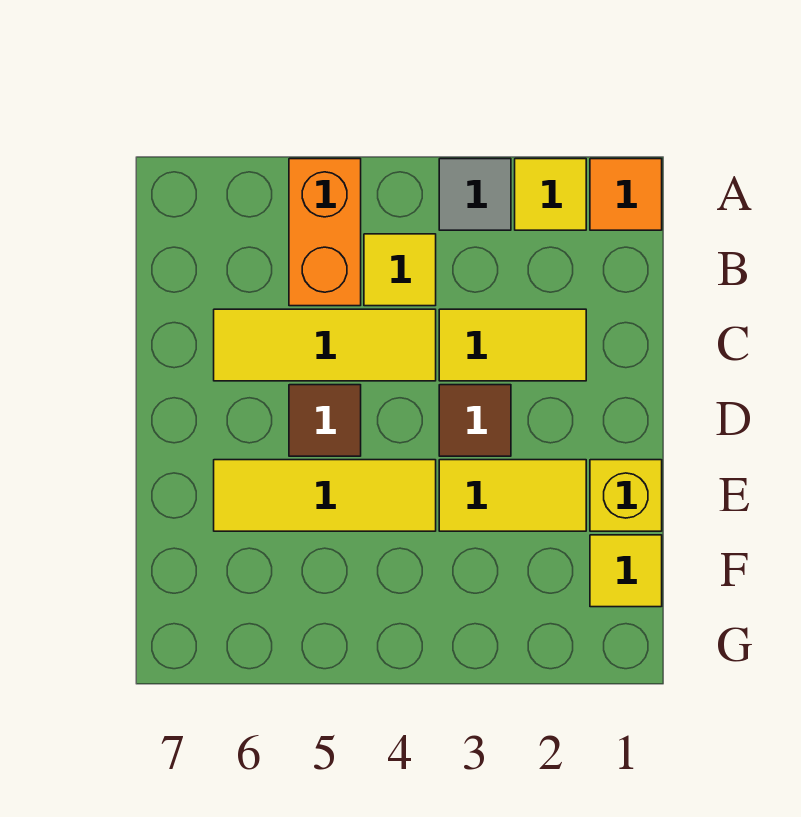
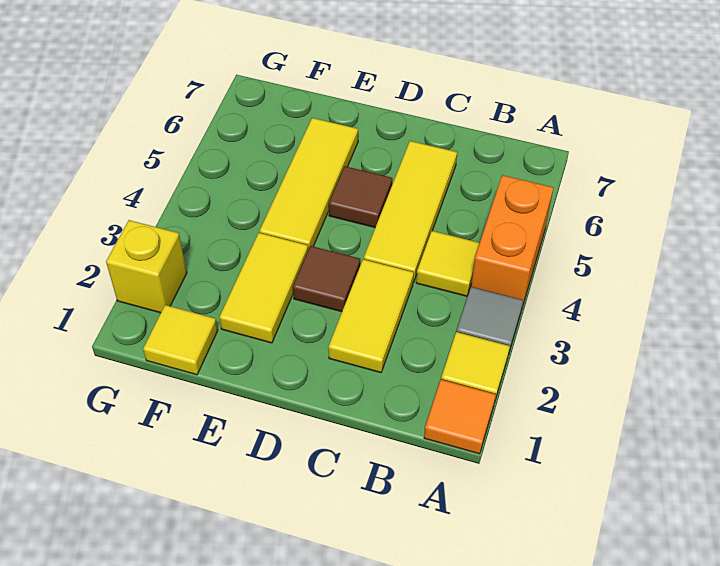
orange brick A5:B5 level 1 -> orange brick A4:A5 level 1
yellow brick E1 level 1 -> yellow brick G2 level 1

